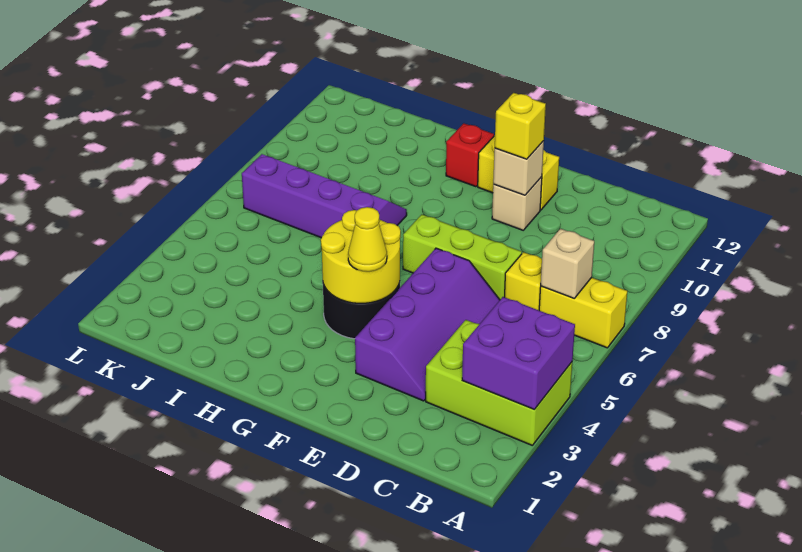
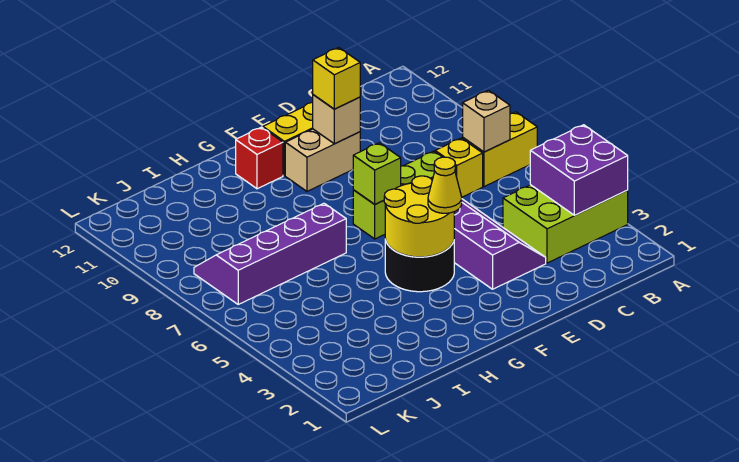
tan brick E10 level 1 -> tan brick E10:F10 level 1
none -> lime brick F7 level 2

